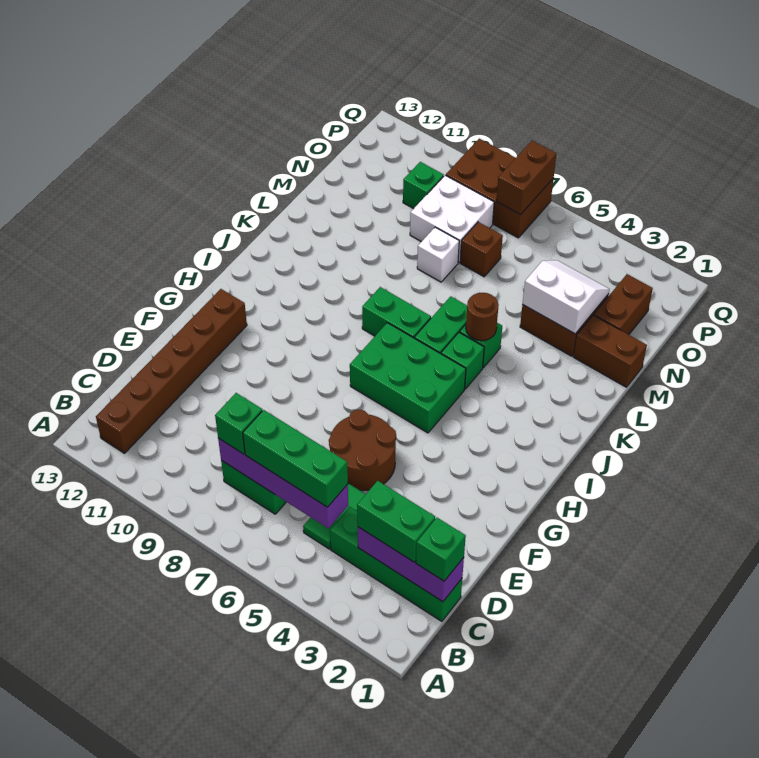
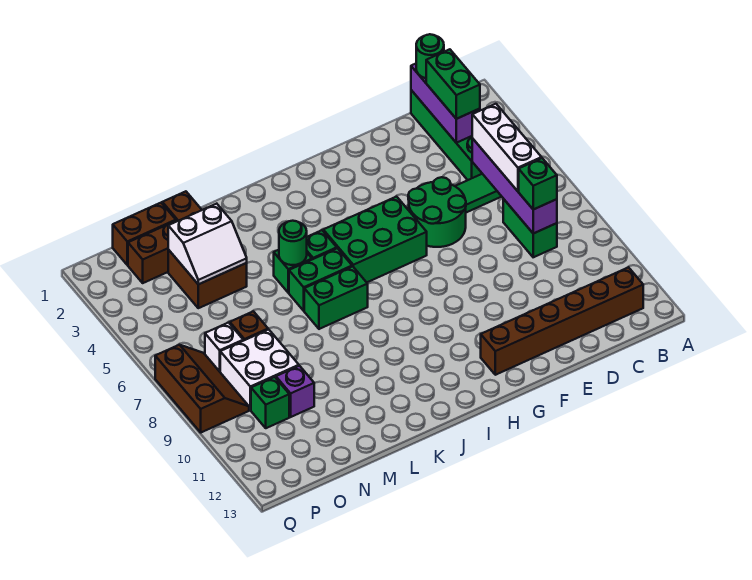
green brick C1 level 3 -> green round brick C1 level 3
green brick C5:C7 level 3 -> white brick C5:C7 level 3
brown round brick E5:F6 level 1 -> green round brick E5:F6 level 1
green brick H5:I7 level 1 -> green brick G5:I6 level 1
green brick J7:J8 level 1 -> green brick J7:K7 level 1
brown round brick K5 level 2 -> green round brick K5 level 2
white slope M3:N4 level 2 top M -> white slope M3:N4 level 2 top 3
white brick M8 level 1 -> white brick O7 level 1
none -> purple brick N10 level 1
brown brick P7:Q9 level 1 -> brown slope P7:Q9 level 1 top Q
brown brick P7:Q7 level 2 -> brown brick N1:O1 level 1

